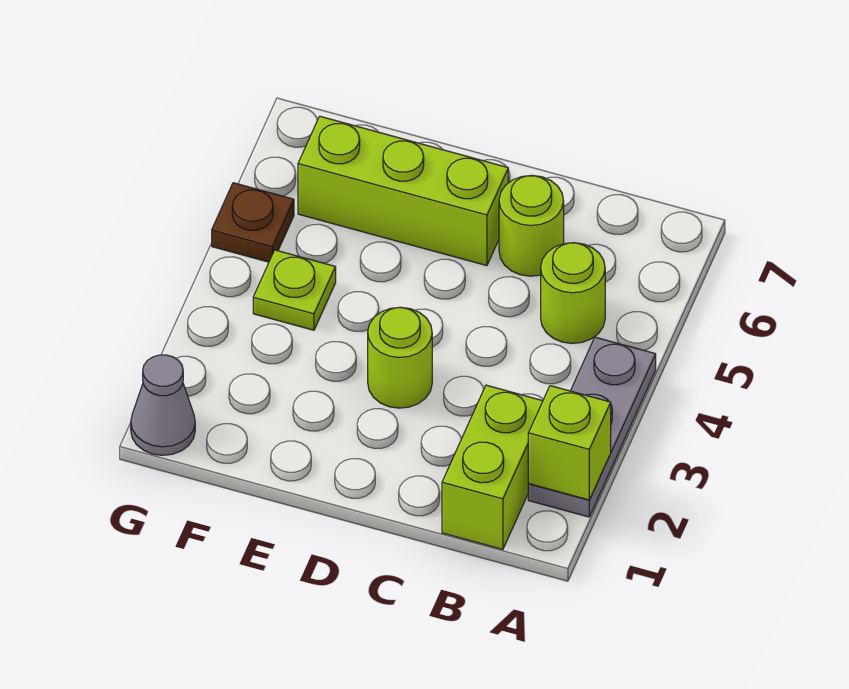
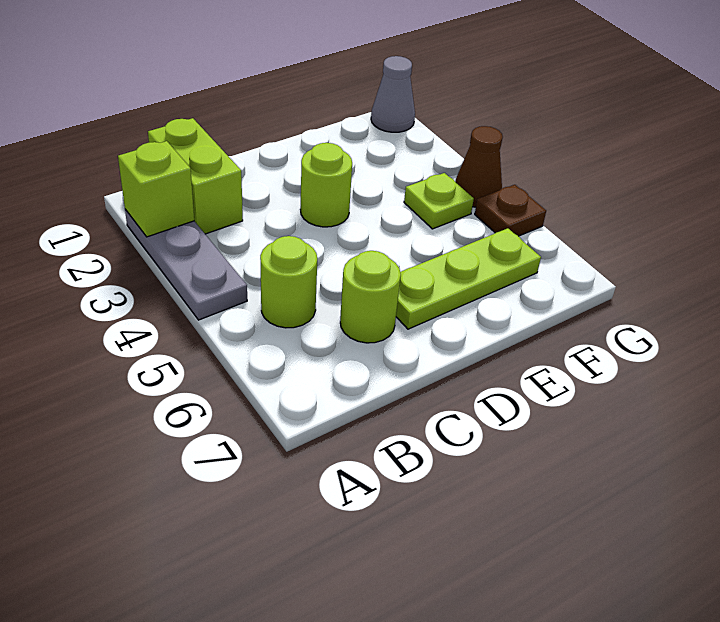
lime brick D6:F6 level 1 -> lime plate D6:F6 level 1
none -> brown cone G4 level 1

